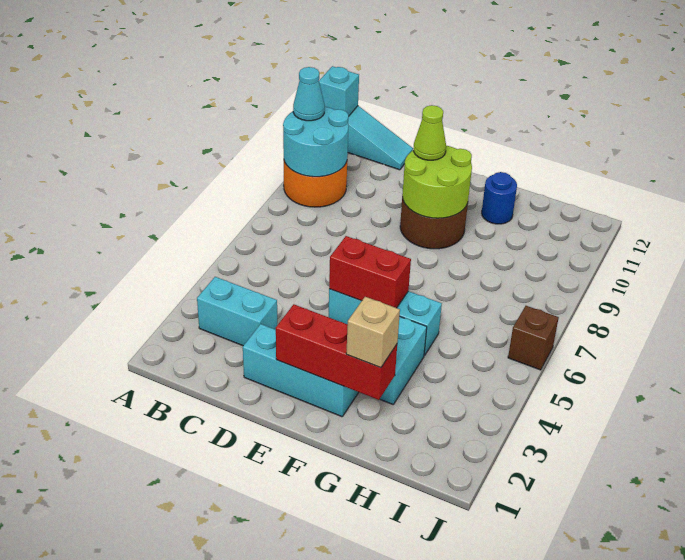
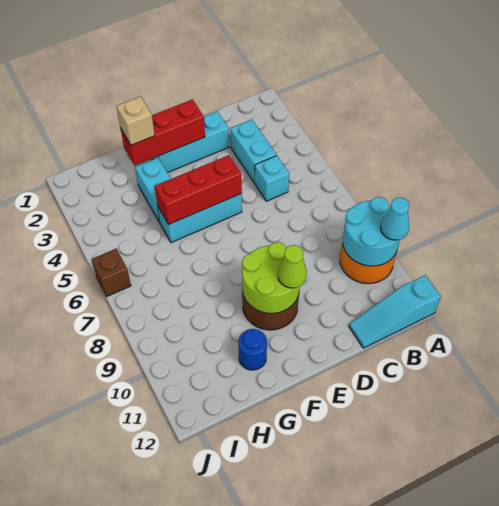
cyan brick A12 level 2 -> cyan brick C5 level 1
cyan brick B3:C3 level 1 -> cyan brick C3:C4 level 1
red brick E5:F5 level 2 -> red brick E5:G5 level 2

